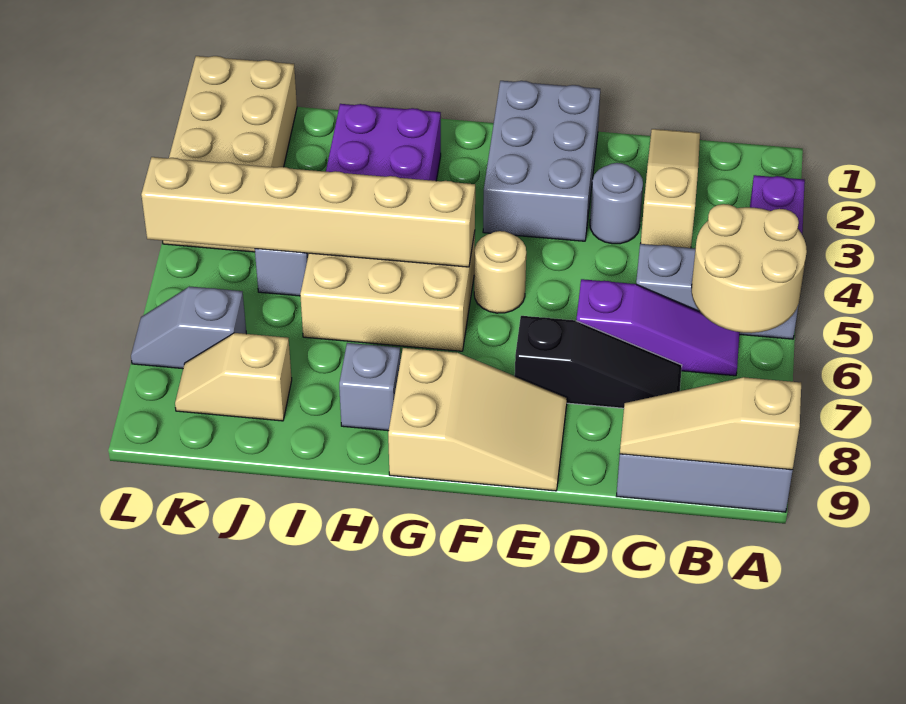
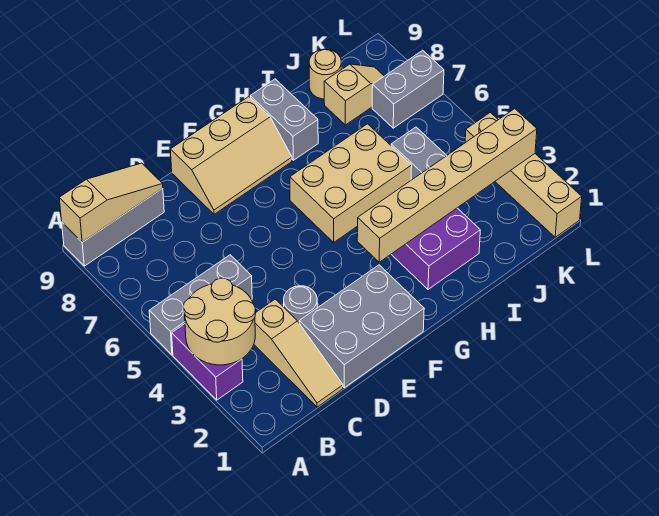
tan round brick A5:B6 level 2 -> tan round brick A3:B4 level 2
purple slope B6:D6 level 1 top D -> none
black slope C7:E7 level 1 top E -> none
grey brick E1:F3 level 1 -> grey brick D1:F2 level 1
tan slope E8:G9 level 1 top G -> tan slope E8:G9 level 1 top 9
tan round brick F5 level 1 -> tan round brick J9 level 1
tan brick G5:L5 level 2 -> tan brick G3:L3 level 2
grey brick H8 level 1 -> grey brick H8:H9 level 1
tan brick K1:L4 level 1 -> tan brick L1:L4 level 1
grey slope K7:L7 level 1 top K -> grey brick K7:L7 level 1

